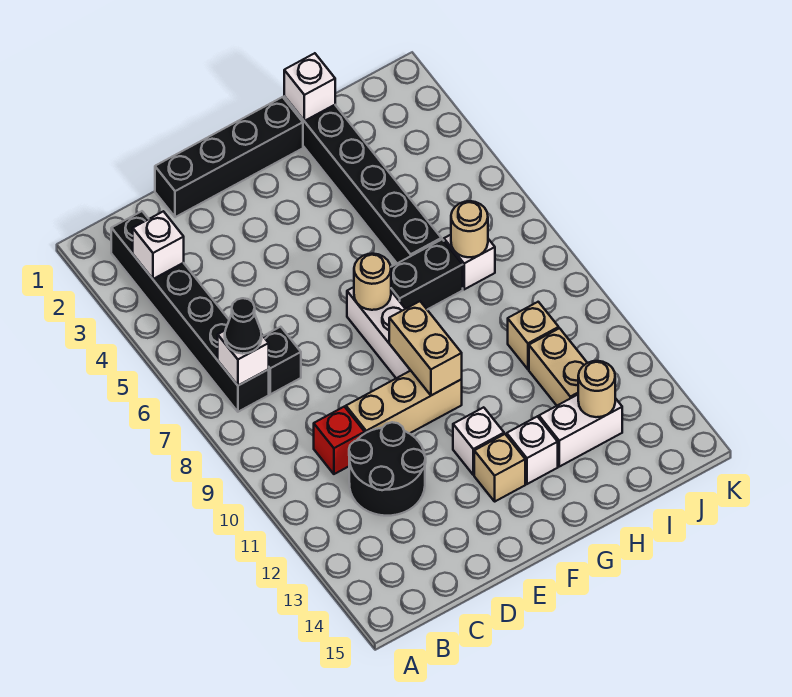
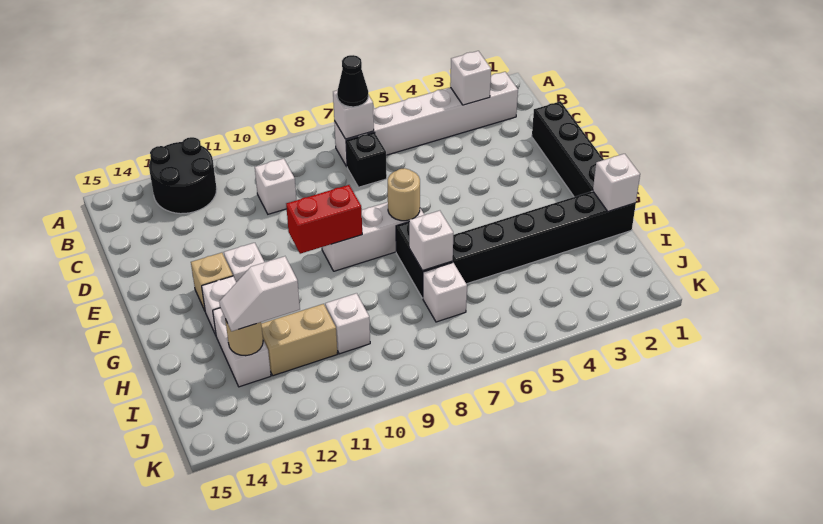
black brick B2:B7 level 1 -> white brick B2:B7 level 1
red brick C10 level 1 -> white brick C10 level 1
black round brick C11:D12 level 1 -> black round brick A12:B13 level 1
tan brick D10:F10 level 1 -> none
tan brick F9:F10 level 2 -> red brick F9:F10 level 2
none -> white brick H7 level 2
tan round brick I7 level 2 -> none
tan brick I10 level 1 -> white brick I10 level 1
none -> white slope I12:I13 level 3 top 12

